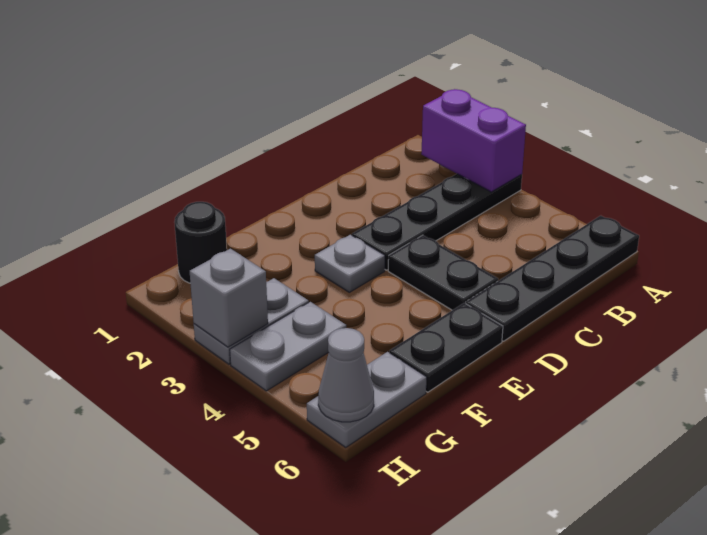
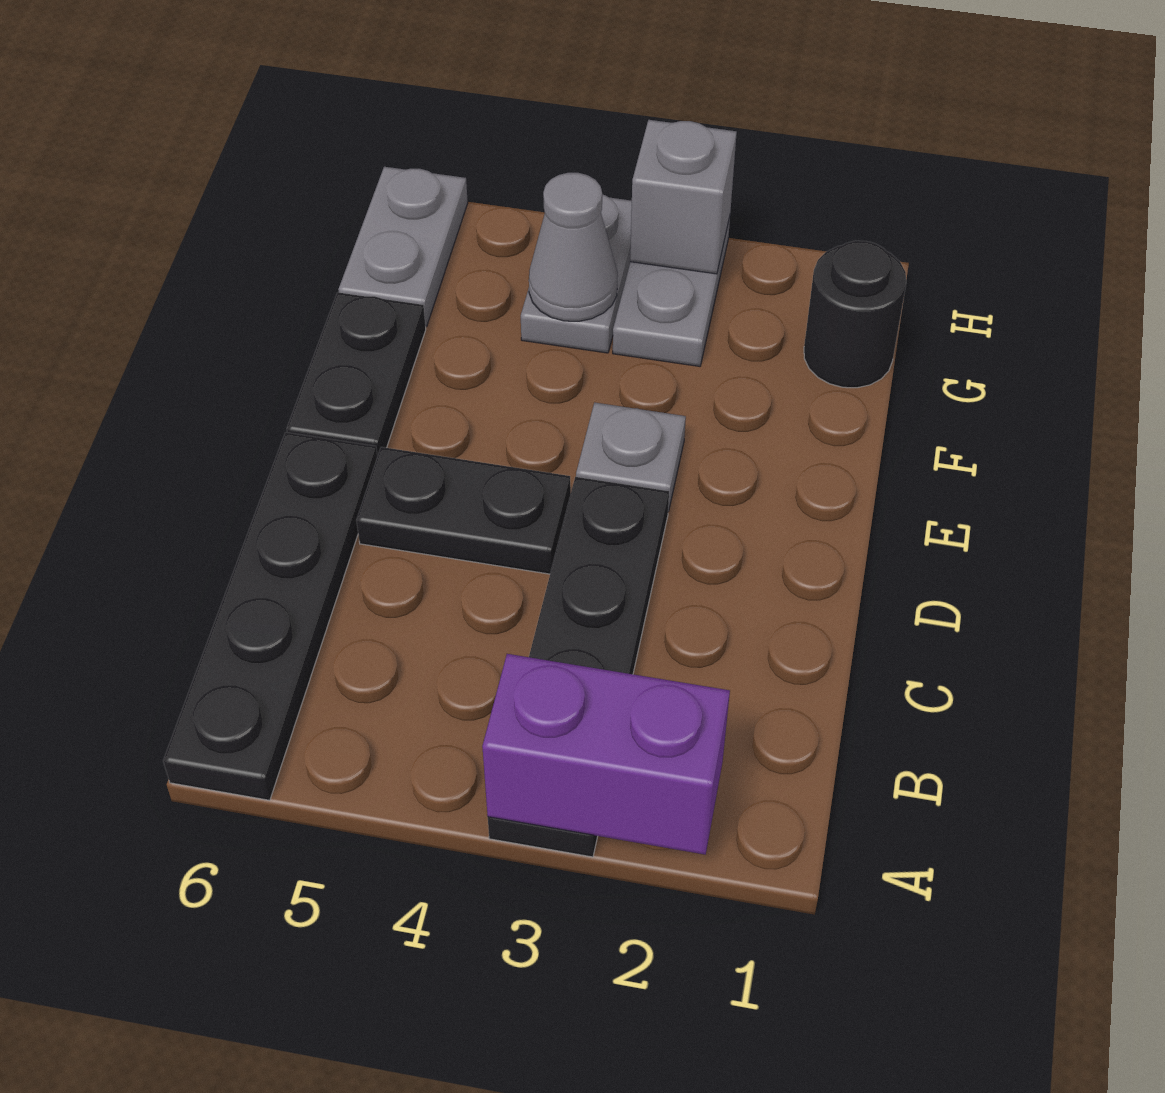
grey cone H6 level 2 -> grey cone G4 level 2

